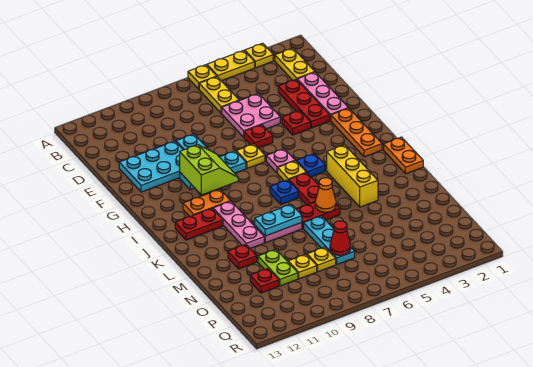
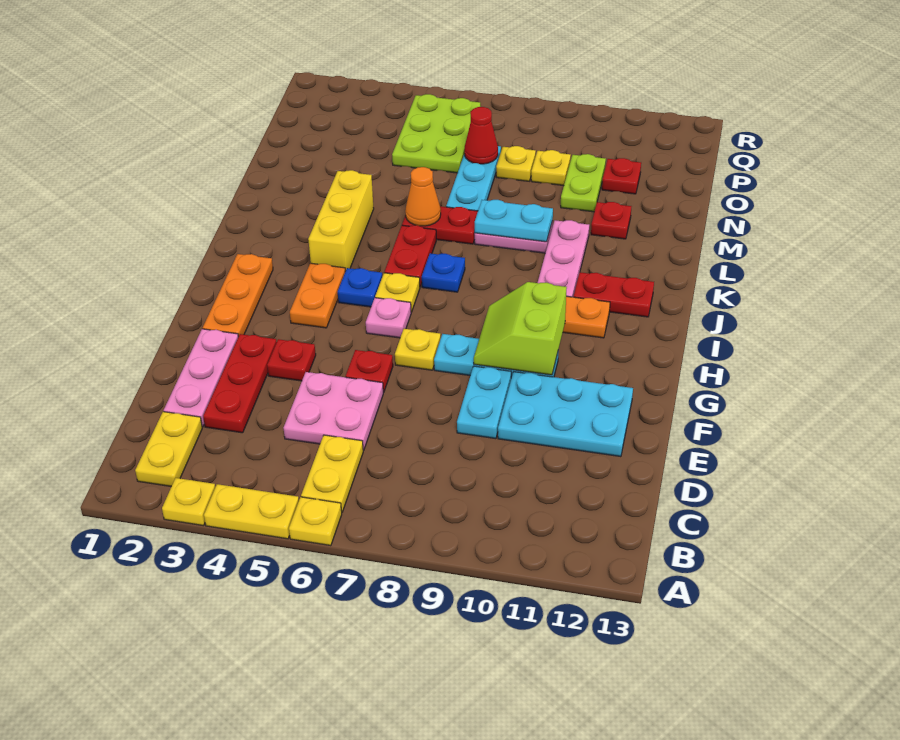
orange plate J1:K1 level 1 -> orange plate H4:I4 level 1
none -> lime plate O5:Q6 level 1

